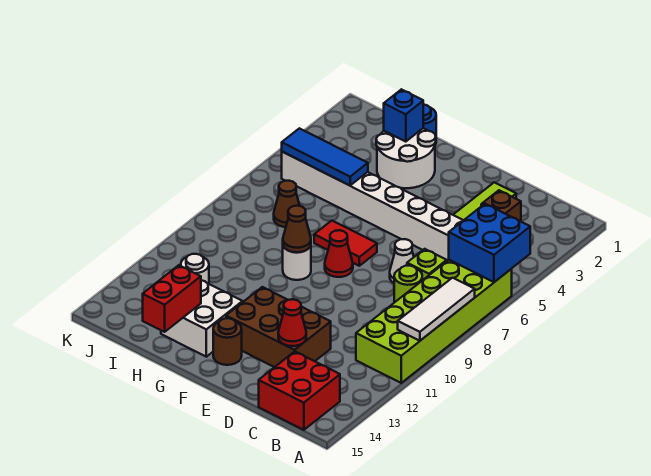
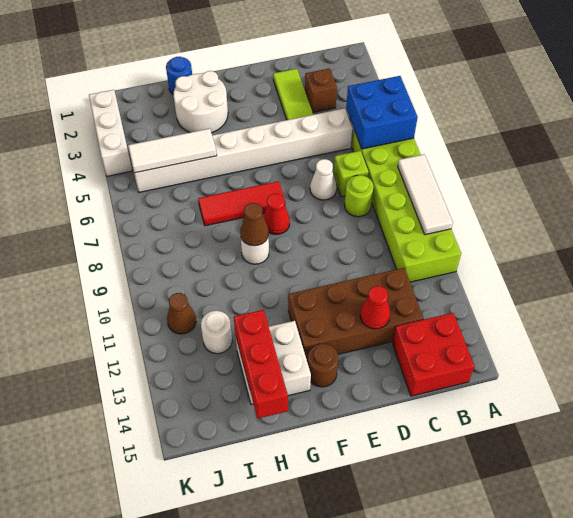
brown brick D12:F13 level 1 -> brown brick C12:F13 level 1
red tile F7:G7 level 1 -> red tile F7:H7 level 1
blue brick H2 level 2 -> none
blue tile H5:J5 level 2 -> white tile H5:J5 level 2
red brick H14:H15 level 2 -> red brick H13:H15 level 2
brown cone I7 level 1 -> brown cone J11 level 1
none -> white brick K2:K4 level 1

